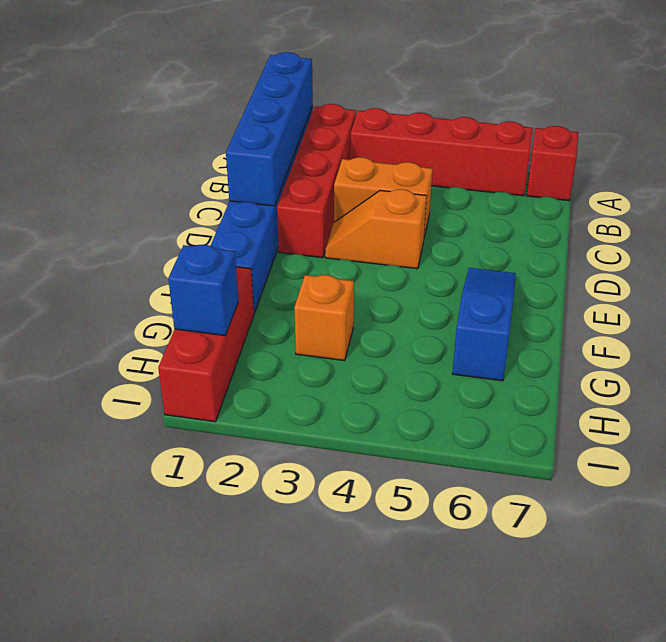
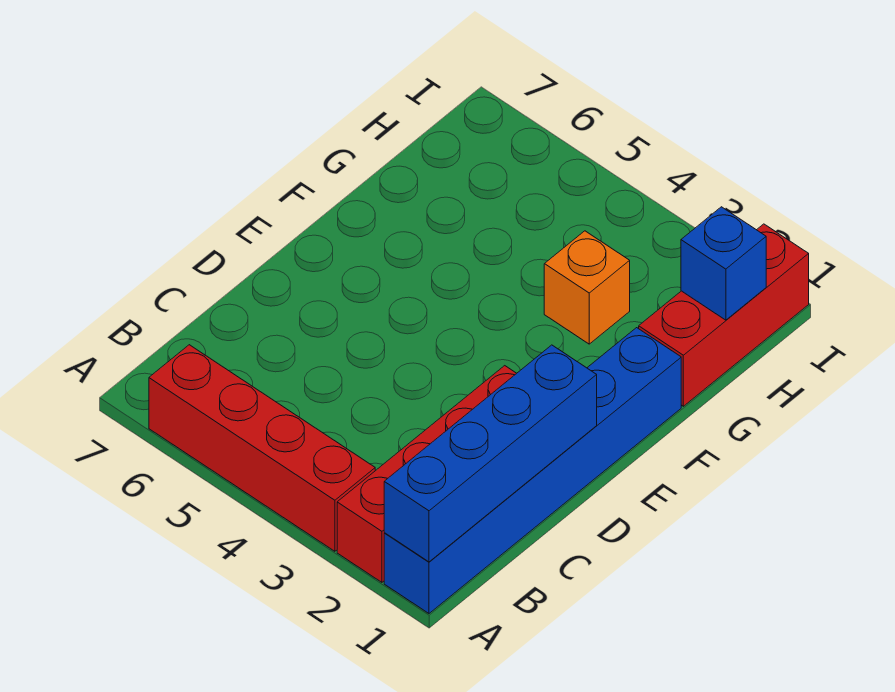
red brick A7 level 1 -> none
orange brick C3:C4 level 1 -> none
orange slope D3:D4 level 1 top 4 -> none
blue slope E6:G6 level 1 top G -> none

